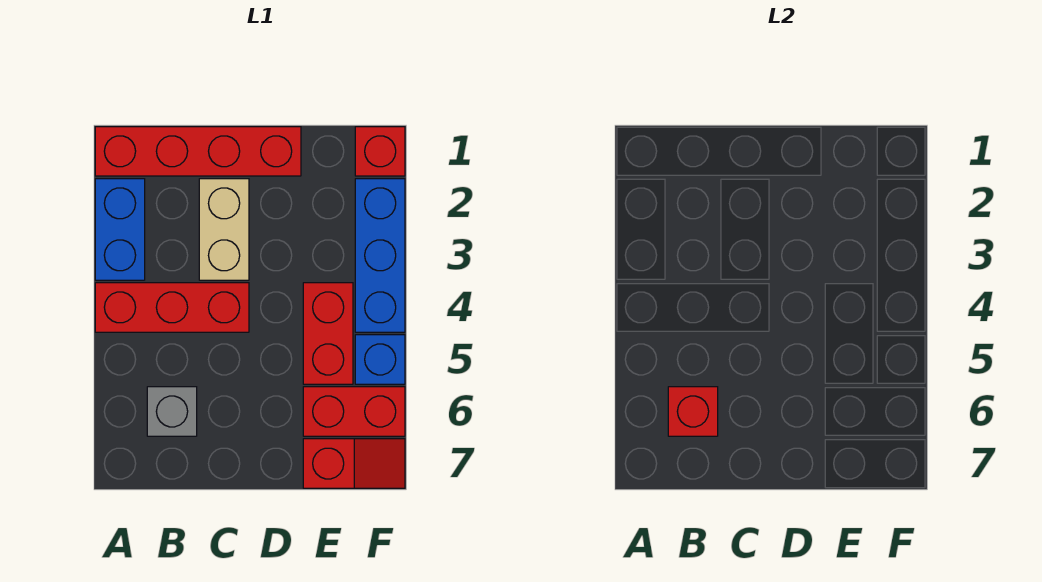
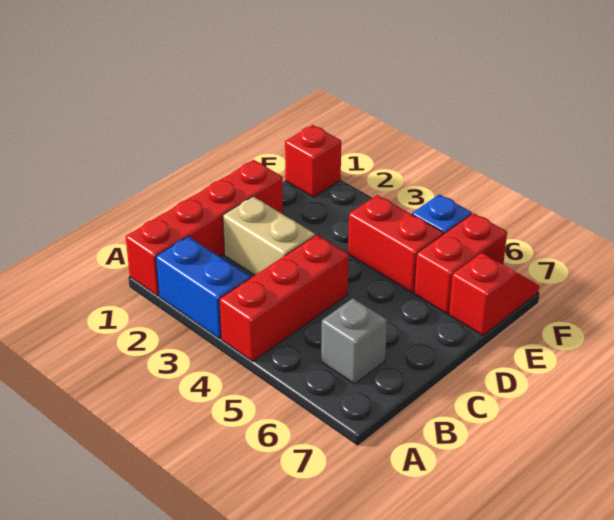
red brick B6 level 2 -> none
blue brick F2:F4 level 1 -> none

